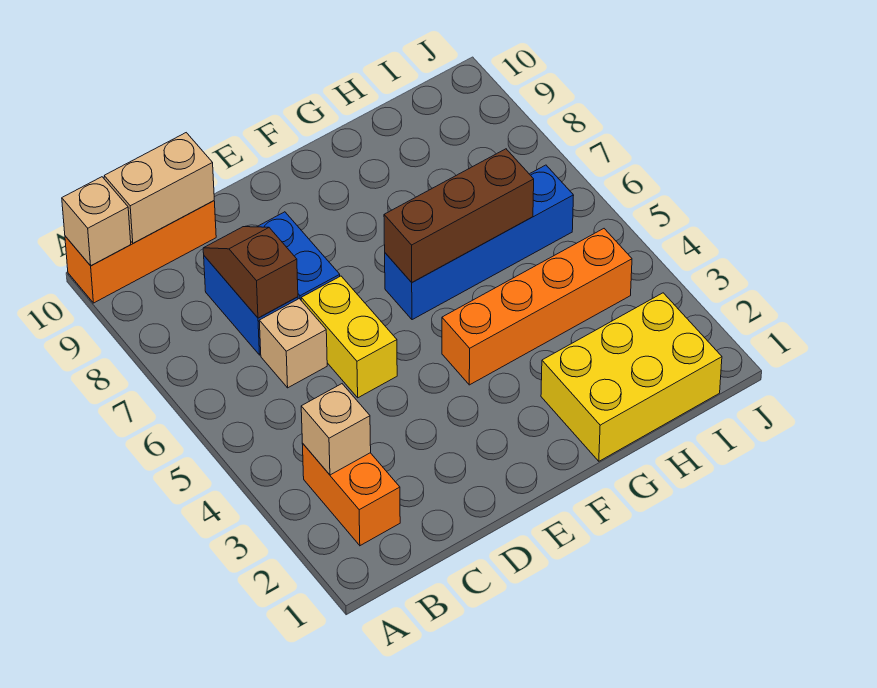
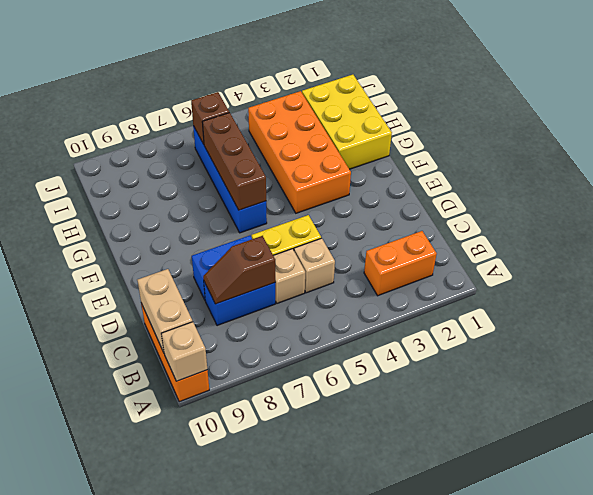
tan brick B3 level 2 -> tan brick C5 level 1
orange brick F4:I4 level 1 -> orange brick F3:I4 level 1
none -> brown brick I6 level 2

